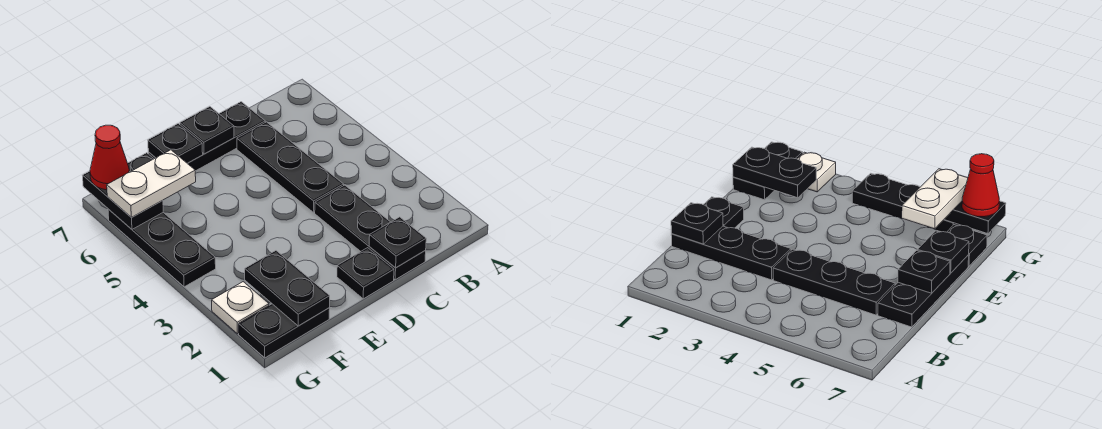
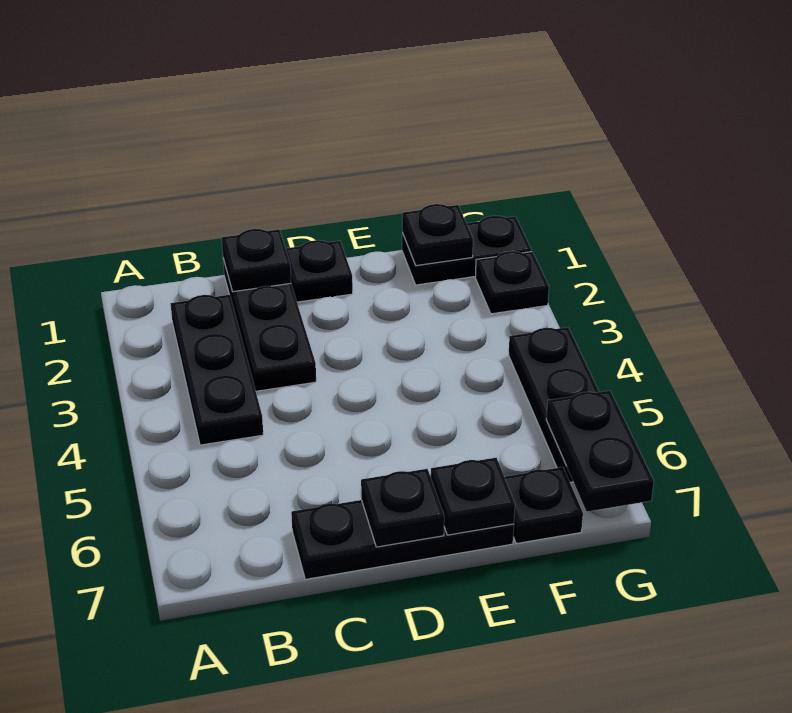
black plate C4:C6 level 1 -> black plate B2:B4 level 1
black plate F1:F2 level 2 -> black plate F1 level 2
white plate F6:G6 level 3 -> none
white plate G2 level 1 -> black plate G2 level 1
red cone G7 level 3 -> none

